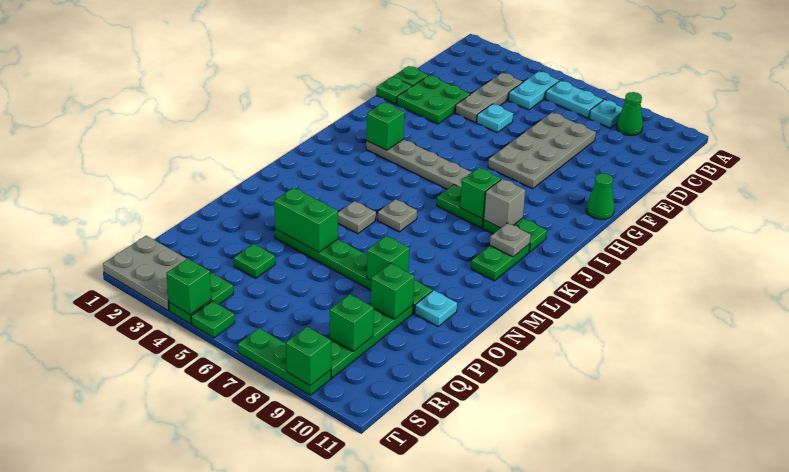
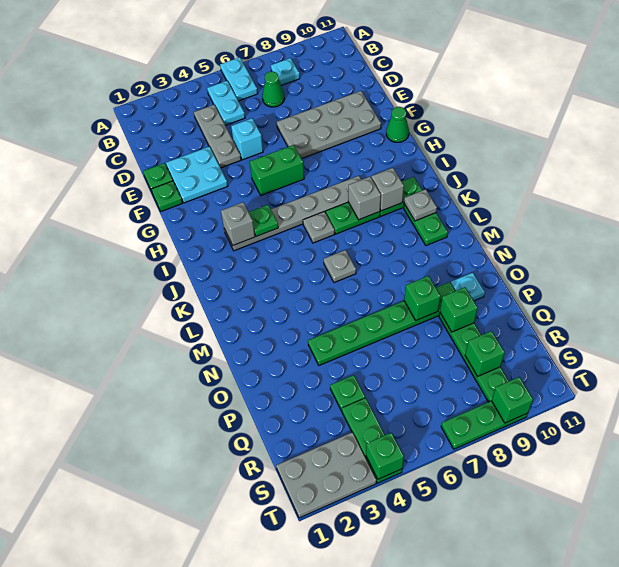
cyan plate B6:B7 level 1 -> cyan plate A6:B6 level 1
green cone B9 level 1 -> green cone C7 level 1
grey plate D7:G8 level 1 -> grey plate E7:F10 level 1
green plate E2:F3 level 1 -> cyan plate E2:F3 level 1
cyan plate E5 level 1 -> cyan brick E5 level 1
green brick I3 level 2 -> grey brick I3 level 2
green brick J8 level 2 -> grey brick J8 level 2
grey plate M5 level 1 -> grey plate J6 level 1
green brick O4:O5 level 2 -> green brick G5:G6 level 1
green plate S4:T4 level 1 -> green plate R4:T4 level 1
green plate T5 level 1 -> green plate I4 level 2

